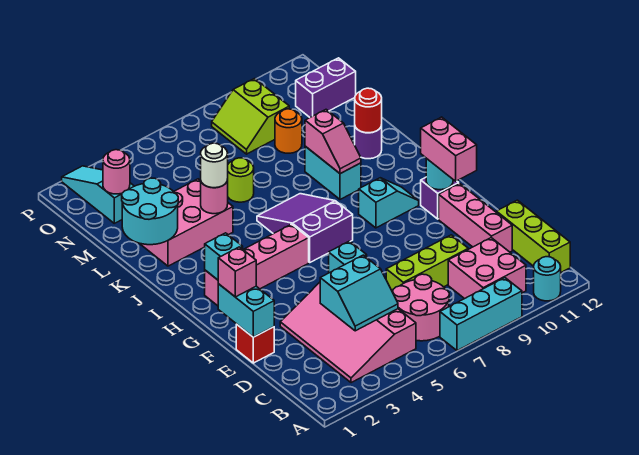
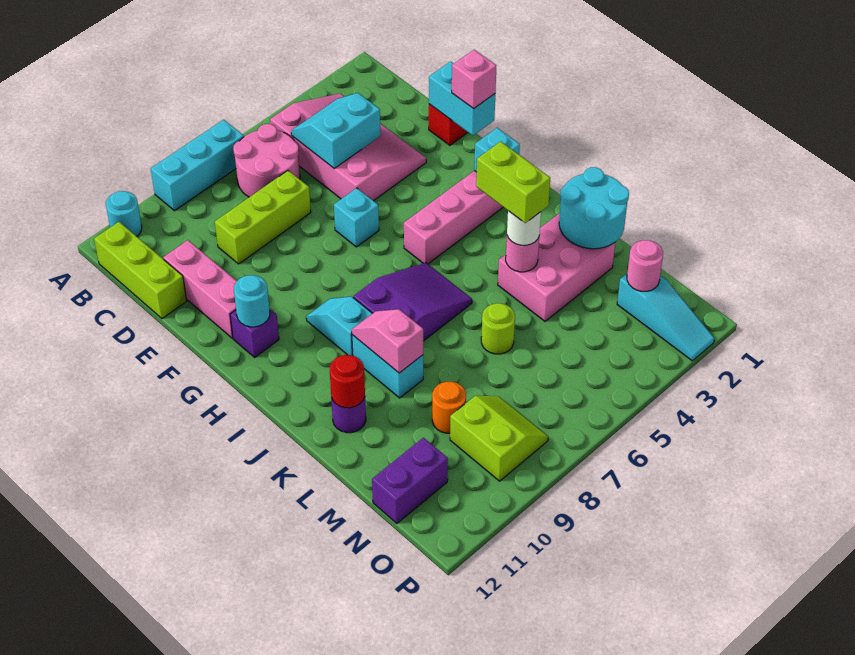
pink brick B9:C10 level 1 -> none
pink brick F11:G11 level 3 -> none
purple slope H6:J7 level 1 top H -> purple slope I6:J8 level 1 top 8
cyan slope H9:H10 level 1 top 9 -> cyan slope H9:I9 level 1 top I
none -> lime brick J4:K4 level 4

